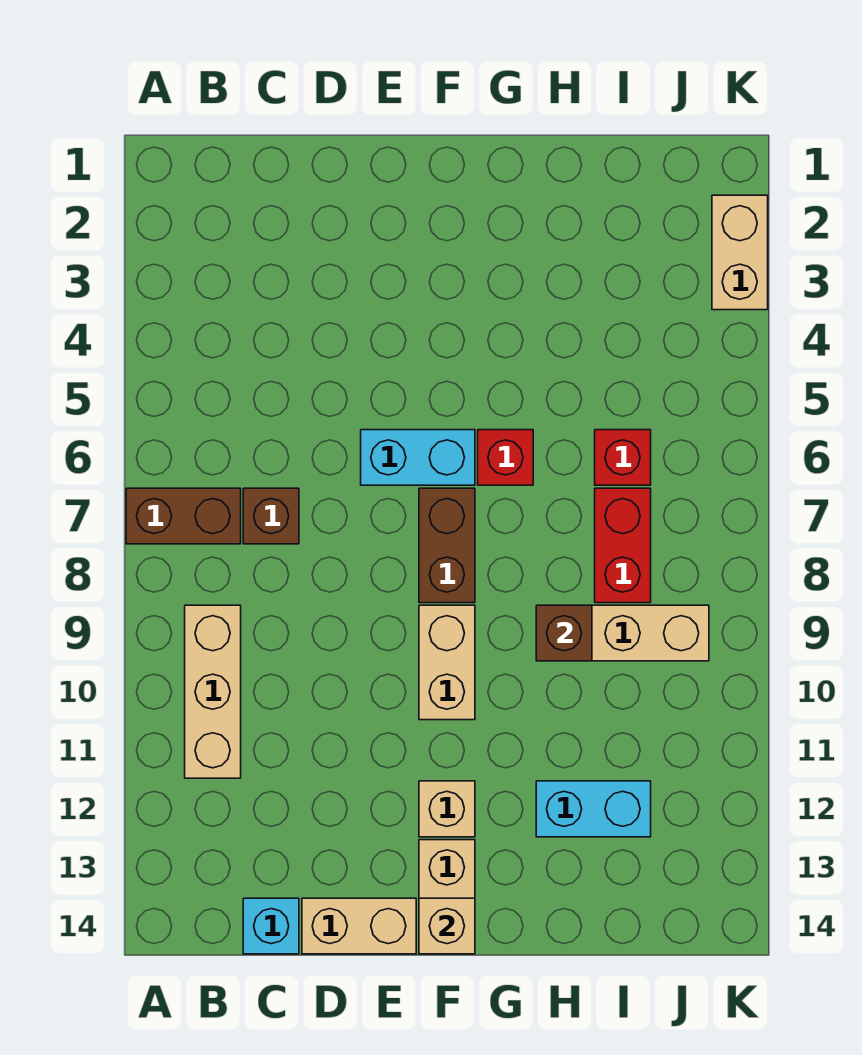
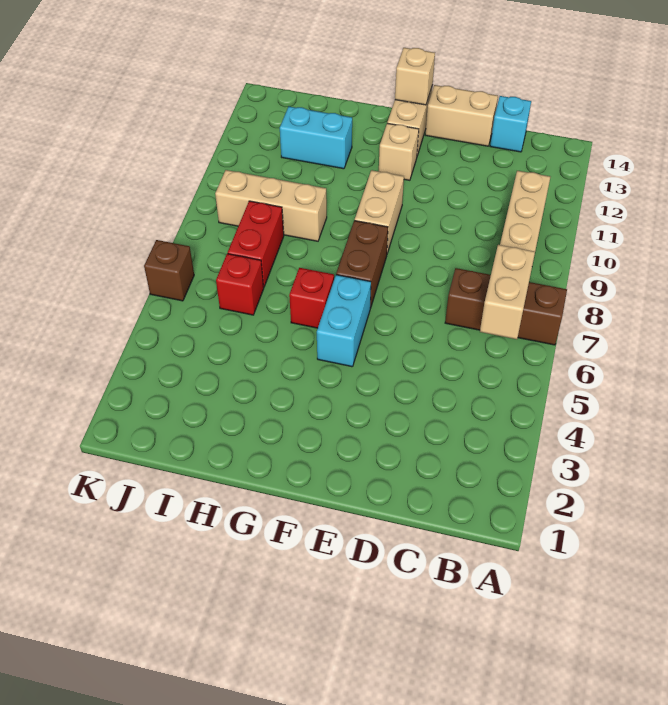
cyan brick E6:F6 level 1 -> cyan brick F5:F6 level 1
brown brick H9 level 2 -> brown brick K6 level 1
tan brick K2:K3 level 1 -> tan brick B6:B7 level 2

